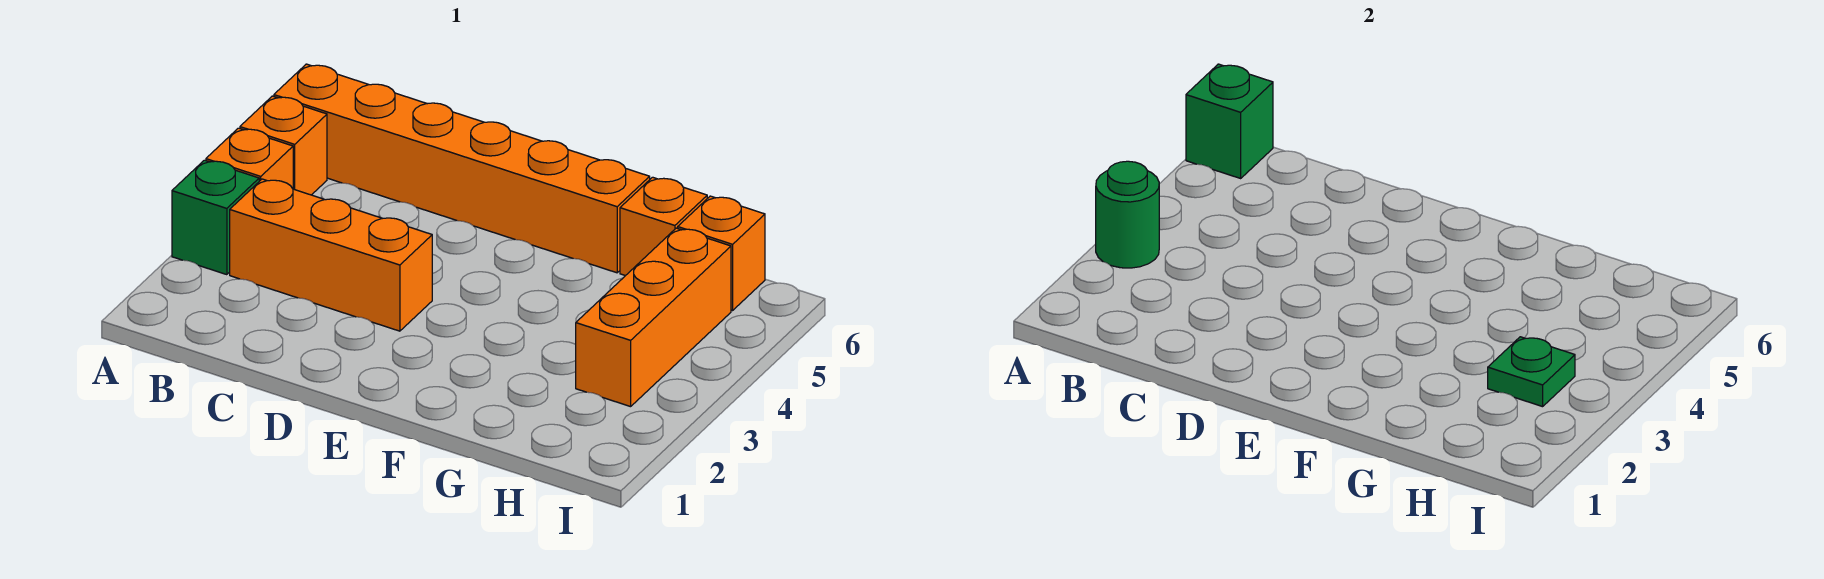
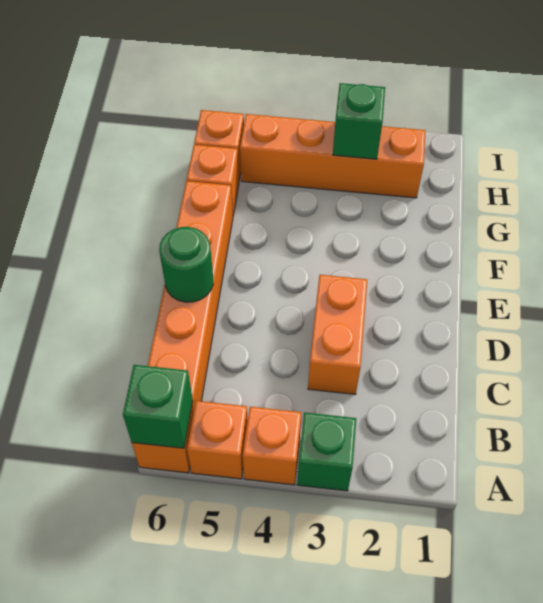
green round brick A3 level 2 -> green round brick D6 level 2
orange brick B3:D3 level 1 -> orange brick C3:D3 level 1
orange brick H3:H5 level 1 -> orange brick H2:H5 level 1
green plate H3 level 2 -> green brick H3 level 2

